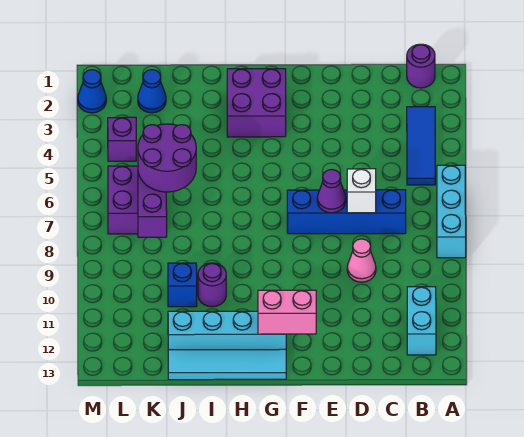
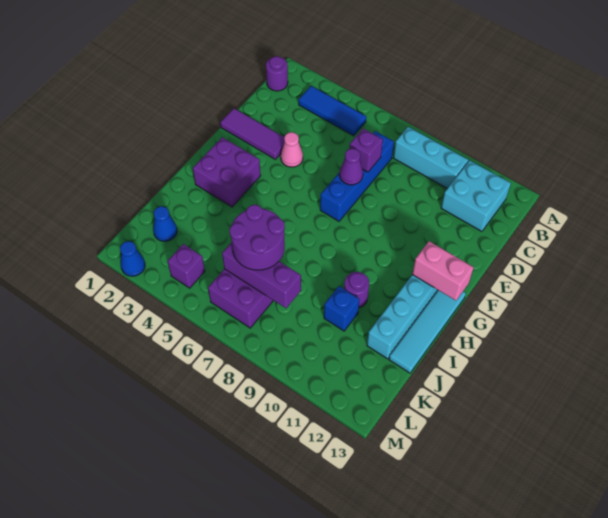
cyan brick A6:A8 level 1 -> cyan brick B8:B10 level 1
cyan brick B11:B12 level 1 -> cyan brick B11:C12 level 1
white brick D7 level 2 -> purple brick D7 level 2
pink cone D9 level 1 -> pink cone E4 level 1
none -> purple tile E1:E3 level 1
pink brick F12:G12 level 2 -> pink brick G12:G13 level 2

